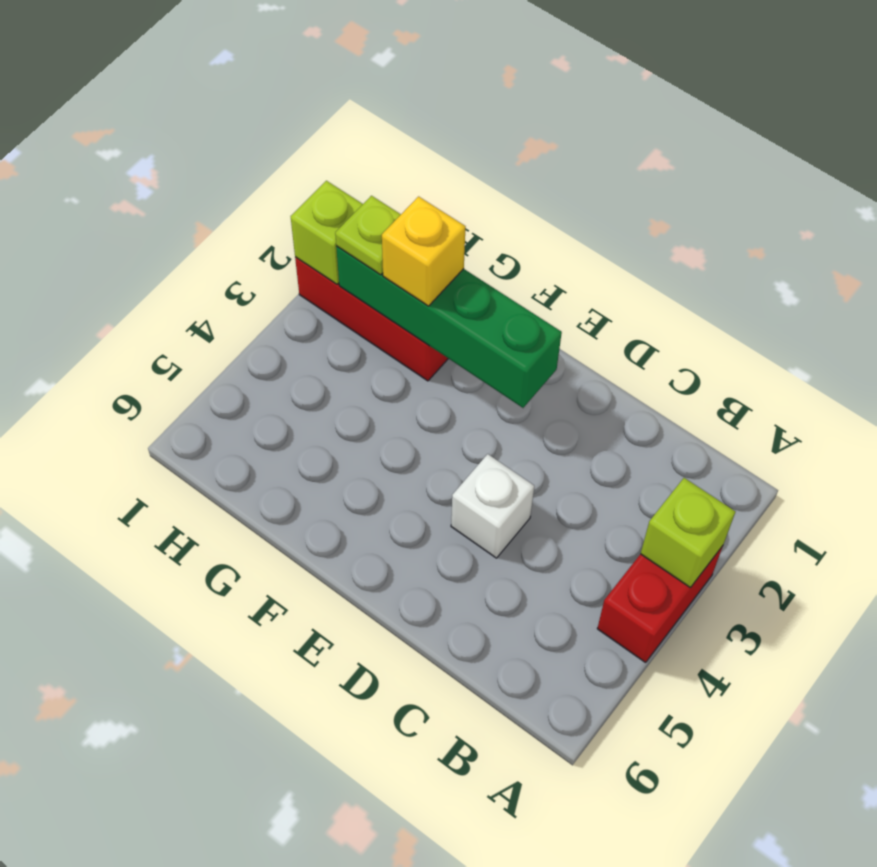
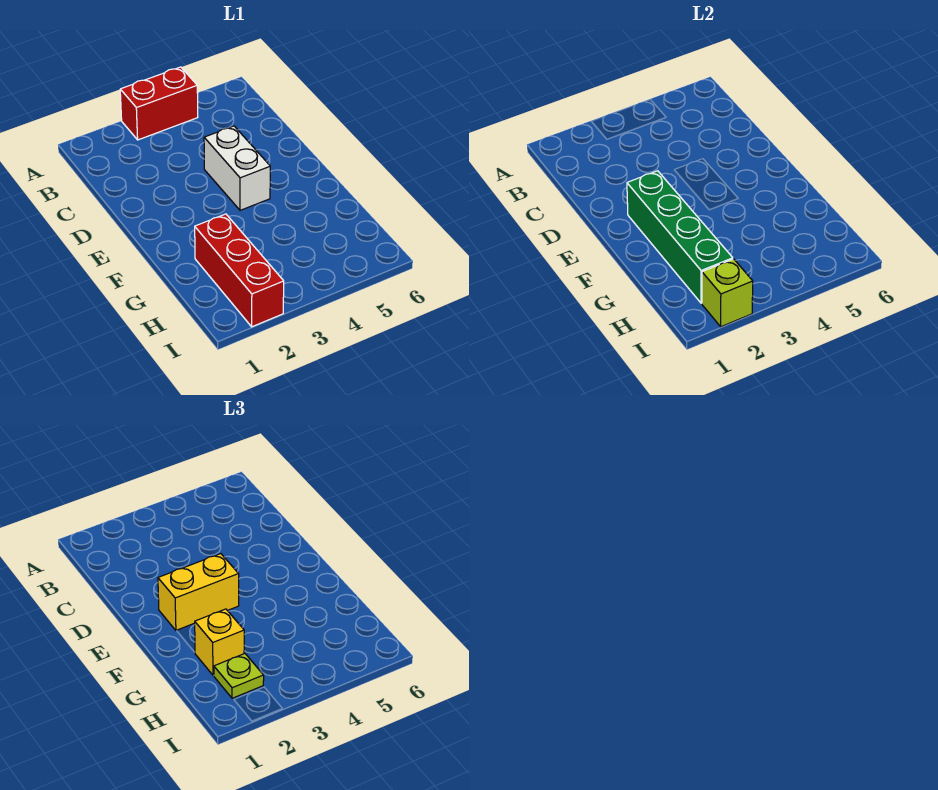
lime brick A3 level 2 -> none
white brick D4 level 1 -> white brick D4:E4 level 1
none -> yellow brick E2:E3 level 3

